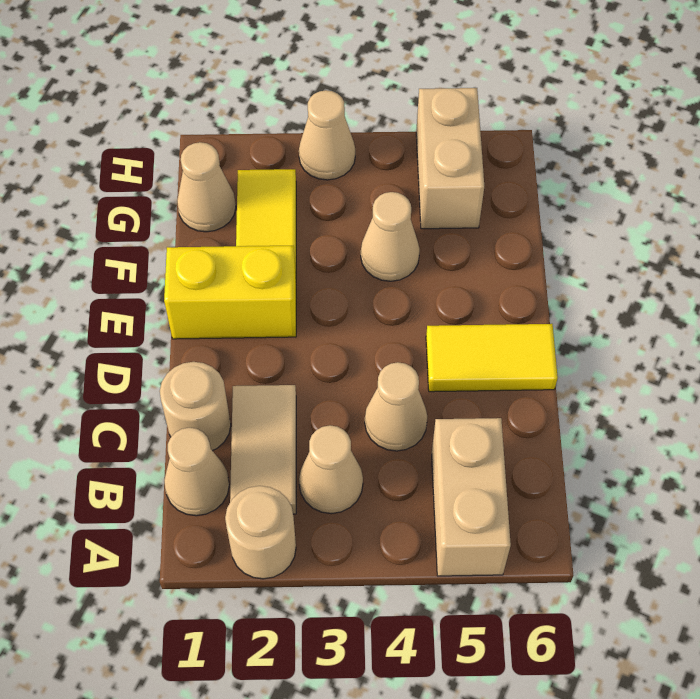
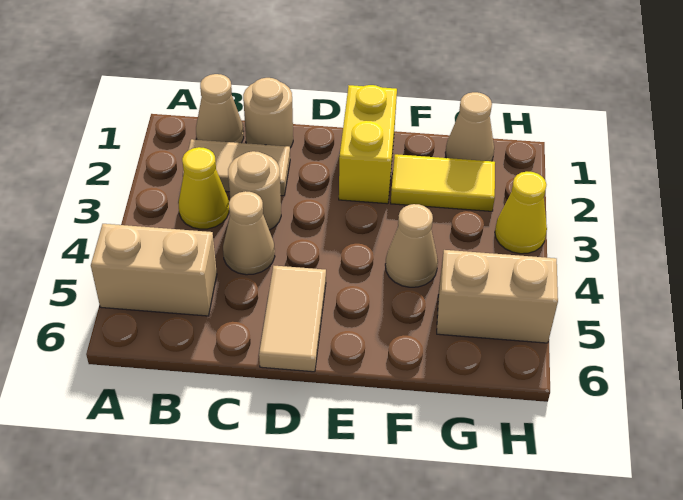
tan round brick A2 level 1 -> tan round brick C3 level 1
tan cone B3 level 1 -> yellow cone B3 level 1
yellow tile D5:D6 level 1 -> tan tile D5:D6 level 1
tan cone H3 level 1 -> yellow cone H3 level 1

